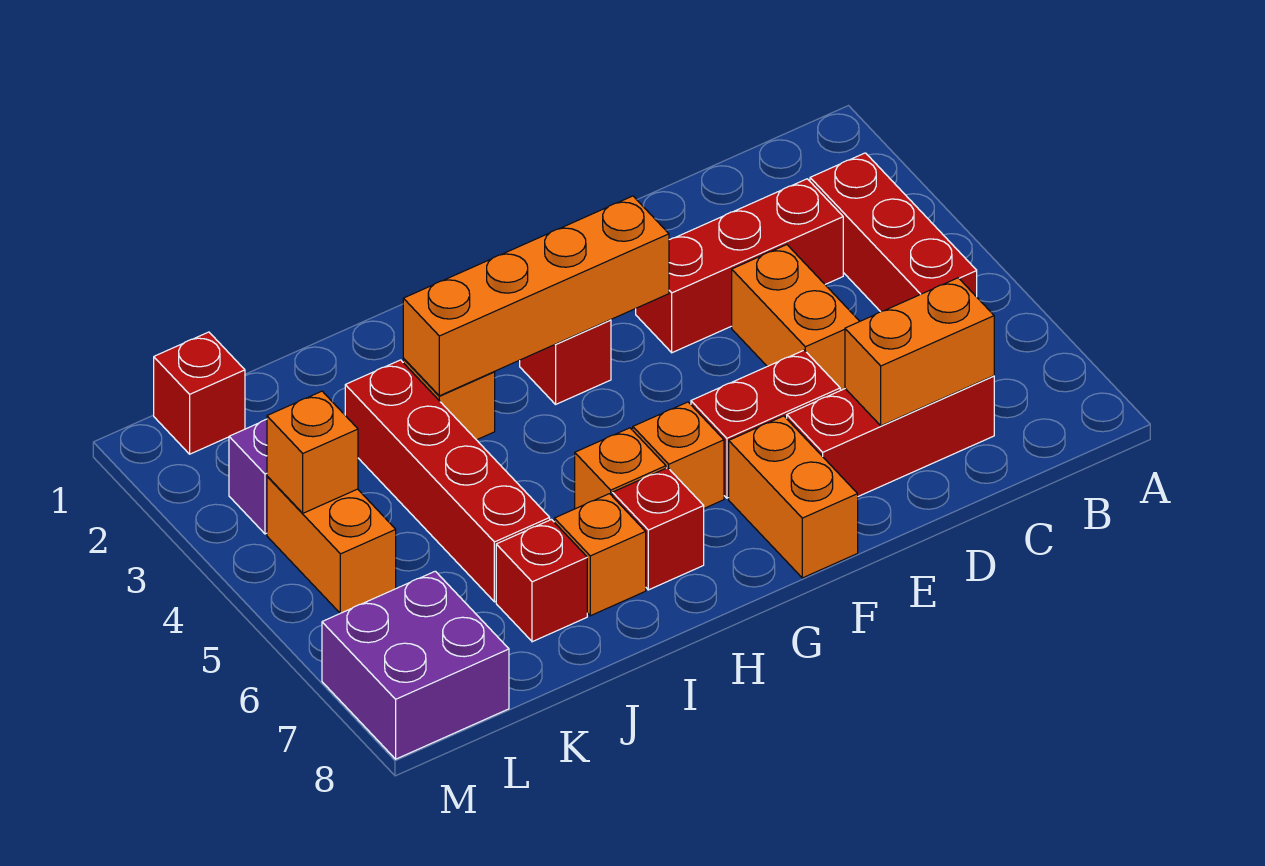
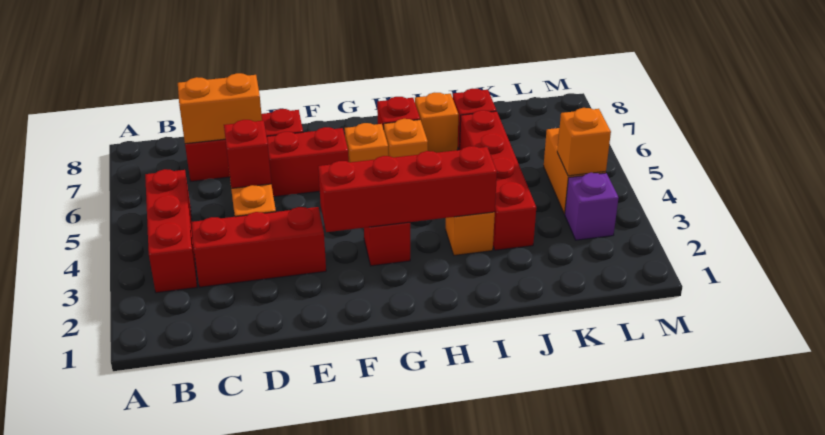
orange brick F3:I3 level 2 -> red brick F3:I3 level 2
orange brick F7:F8 level 1 -> none
red brick L1 level 1 -> red brick D5 level 2
purple brick L7:M8 level 1 -> none

